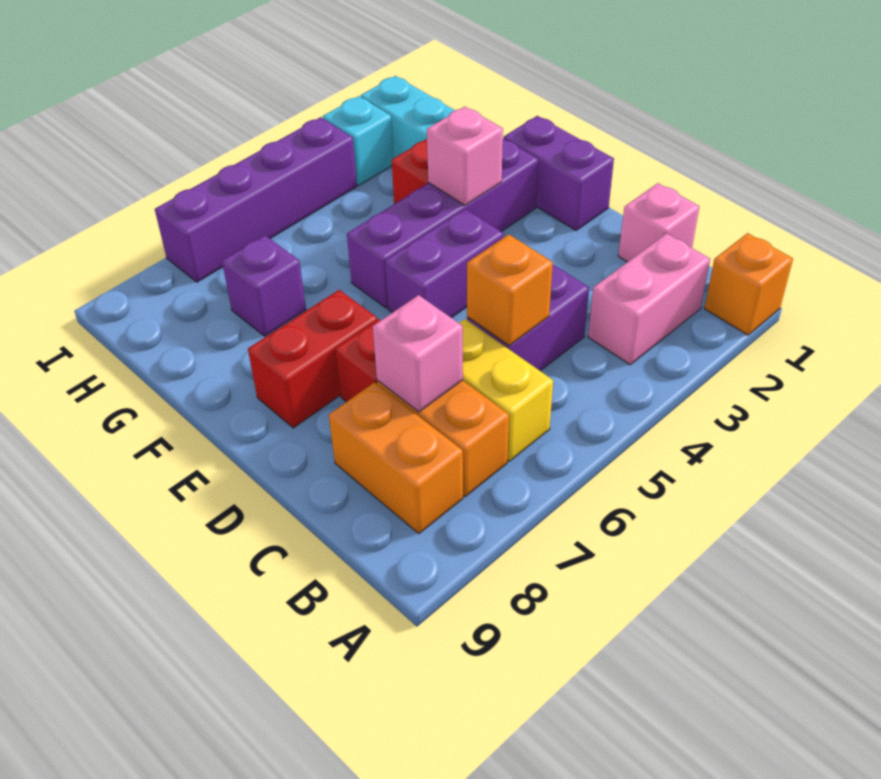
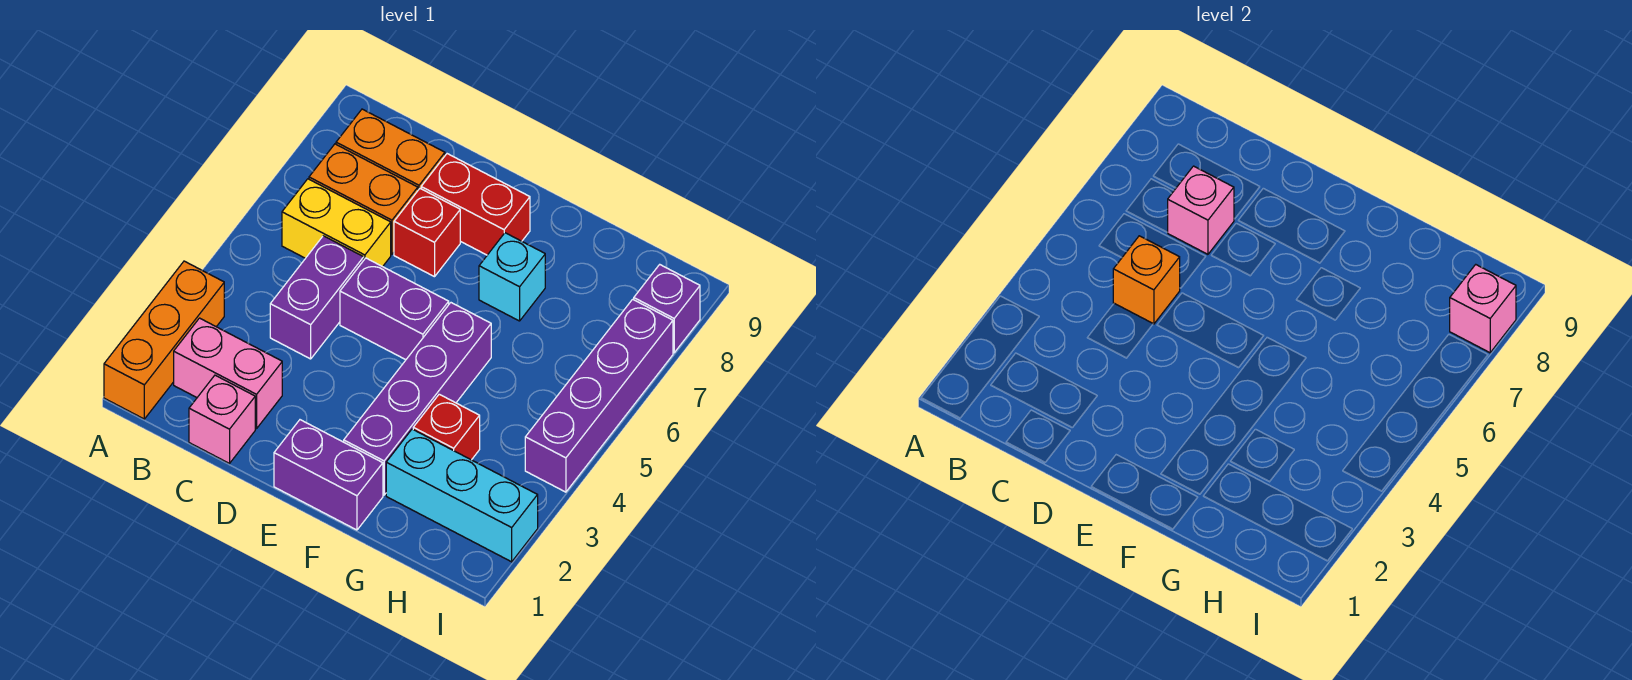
orange brick A1 level 1 -> orange brick A1:A3 level 1
pink brick B2:B3 level 1 -> pink brick B2:C2 level 1
purple brick E4:E5 level 1 -> purple brick D5:E5 level 1
red brick E7:E8 level 1 -> red brick D8:E8 level 1
pink brick F3 level 2 -> pink brick I8 level 2
purple brick G7 level 1 -> purple brick I8 level 1
cyan brick I3 level 1 -> cyan brick F7 level 1

